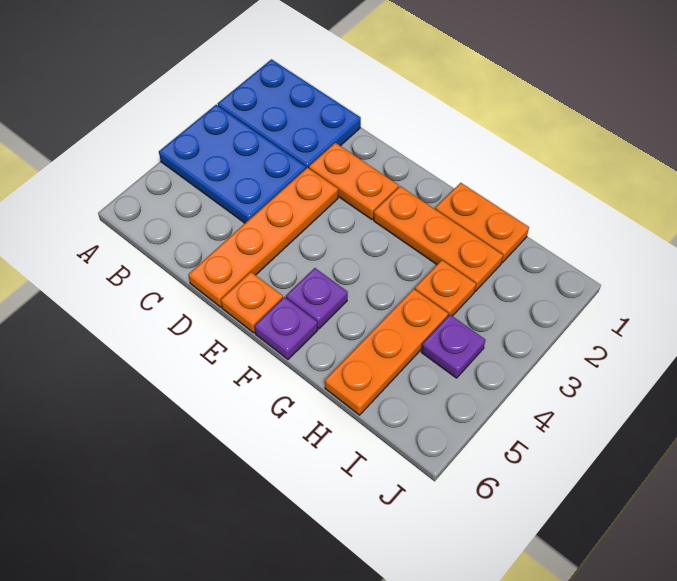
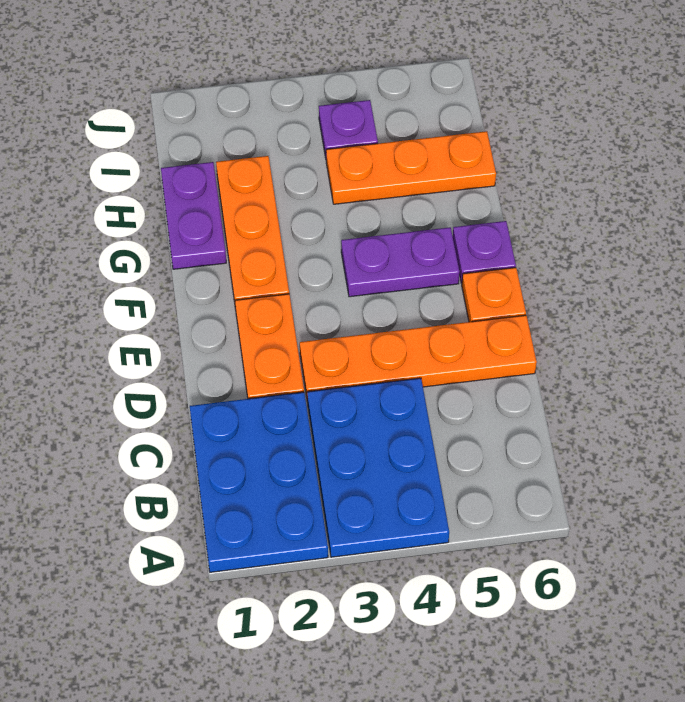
purple plate F5 level 1 -> purple plate F4:F5 level 1
orange plate G1:H1 level 1 -> purple plate G1:H1 level 1
orange plate H3 level 1 -> none

